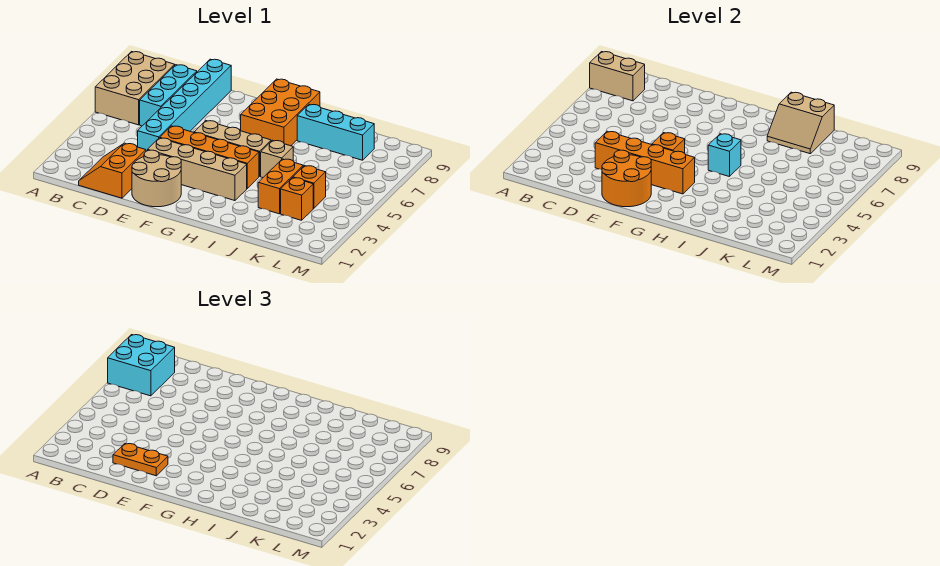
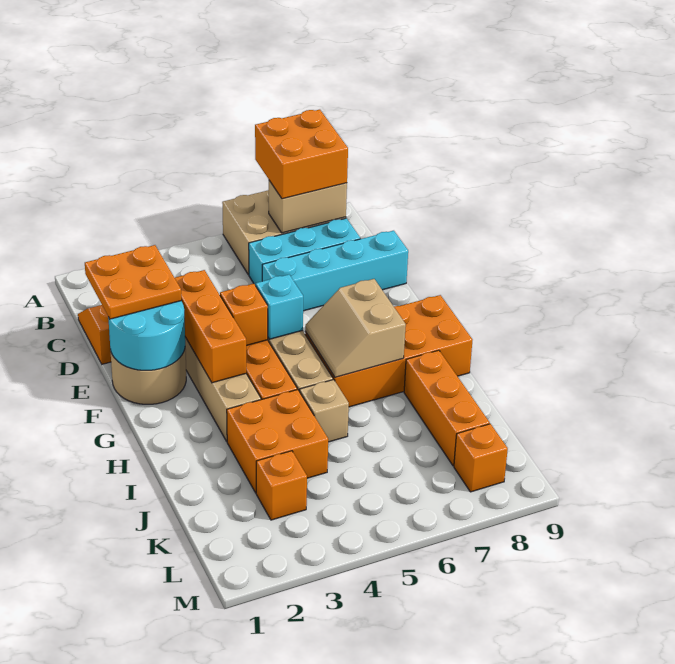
cyan brick A7:B8 level 3 -> orange brick A7:B8 level 3
tan brick A8:B8 level 2 -> tan brick B7:B8 level 2
orange plate D2:E2 level 3 -> orange plate D1:E2 level 3
orange brick D3:G3 level 2 -> orange brick E3:G3 level 2
cyan brick D4:D9 level 1 -> cyan brick D6:D9 level 1
orange round brick E1:F2 level 2 -> cyan round brick E1:F2 level 2
orange brick G7:H9 level 1 -> orange brick G6:H9 level 1
cyan brick H5 level 2 -> cyan brick F5 level 2
cyan brick I8:K8 level 1 -> orange brick I8:K8 level 1
tan slope I8:J9 level 2 top 9 -> tan slope G6:H7 level 2 top 7
orange brick J3:J4 level 1 -> orange brick I3:J4 level 1
orange brick K4 level 1 -> orange brick L8 level 1

